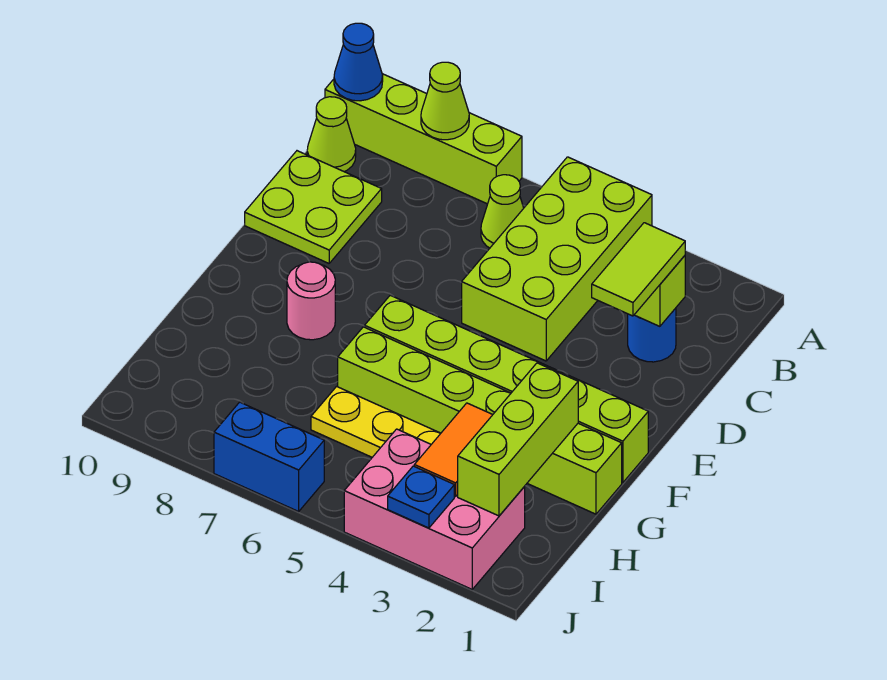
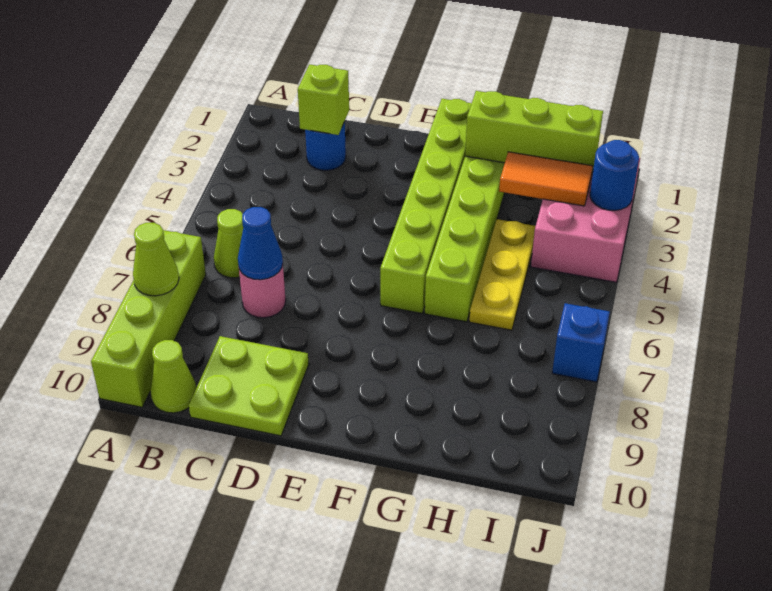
lime brick A4:D5 level 1 -> none
blue cone A10 level 2 -> blue cone C7 level 2
lime tile C2:D2 level 3 -> none
pink round brick F8 level 1 -> pink round brick C7 level 1
blue plate J3 level 2 -> blue round brick J3 level 2
blue brick J6:J7 level 1 -> blue brick J7 level 1

